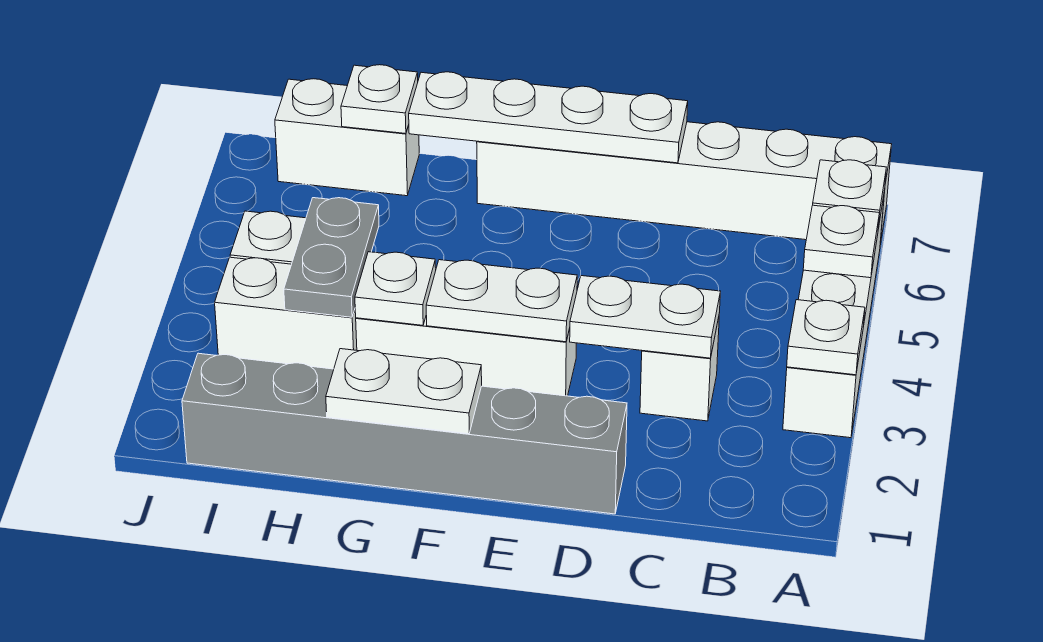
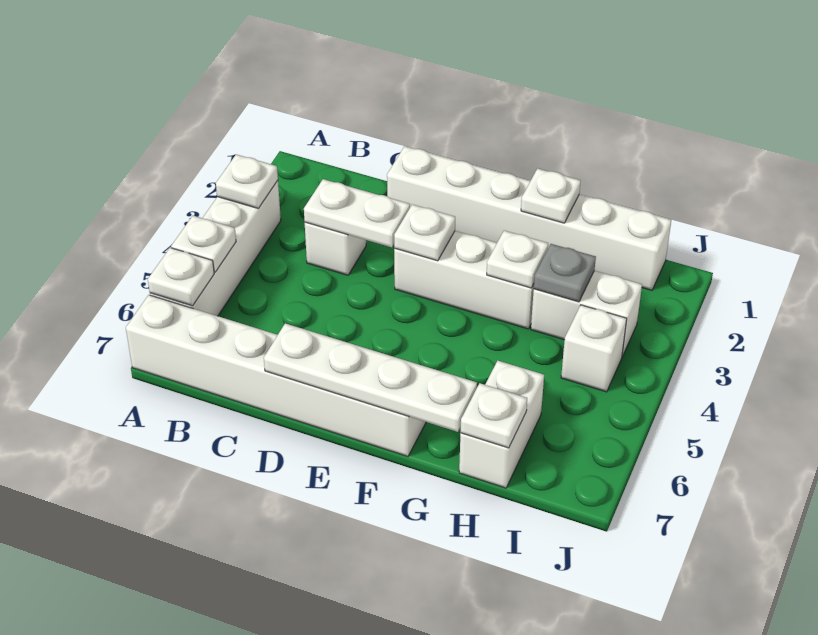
grey brick D1:I1 level 1 -> white brick D1:I1 level 1
white plate E3:F3 level 2 -> white plate E3 level 2
white plate F1:G1 level 2 -> white plate G1 level 2
grey plate H3:H4 level 2 -> grey plate H3 level 2
white brick H7:I7 level 1 -> white brick H6:H7 level 1

